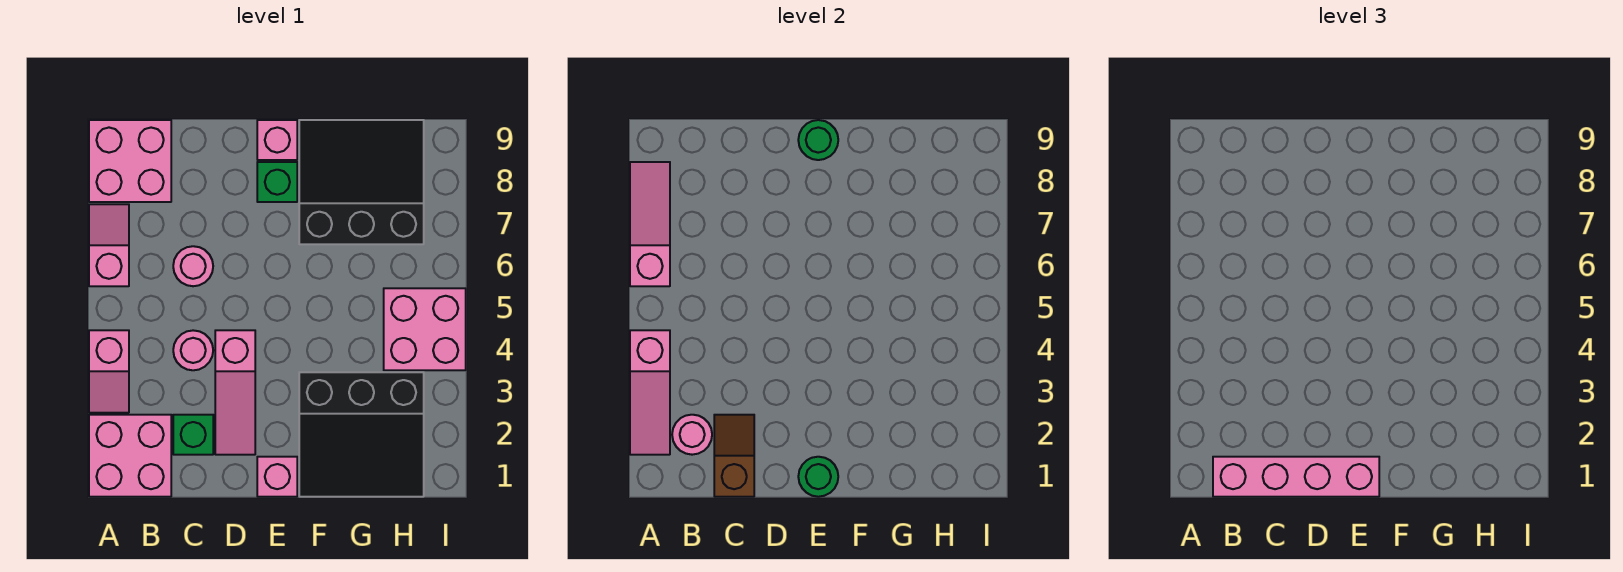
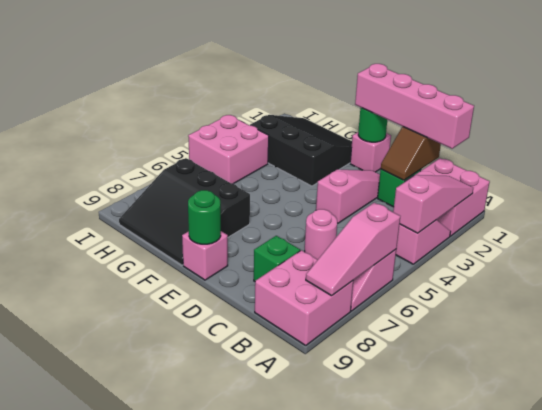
pink round brick B2 level 2 -> none
pink round brick C4 level 1 -> none
green brick E8 level 1 -> green brick C8 level 1

